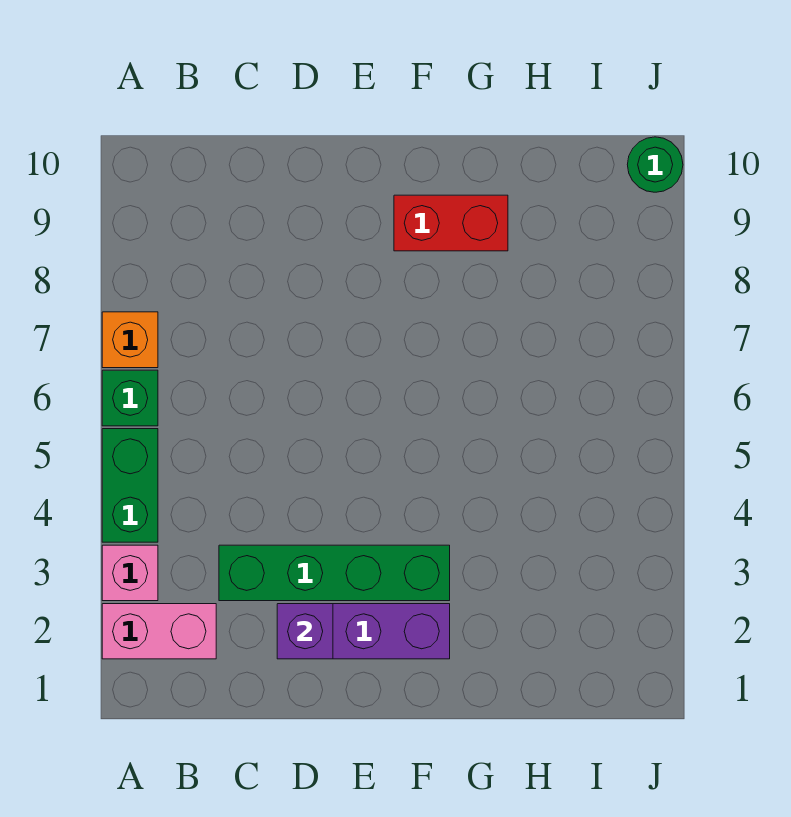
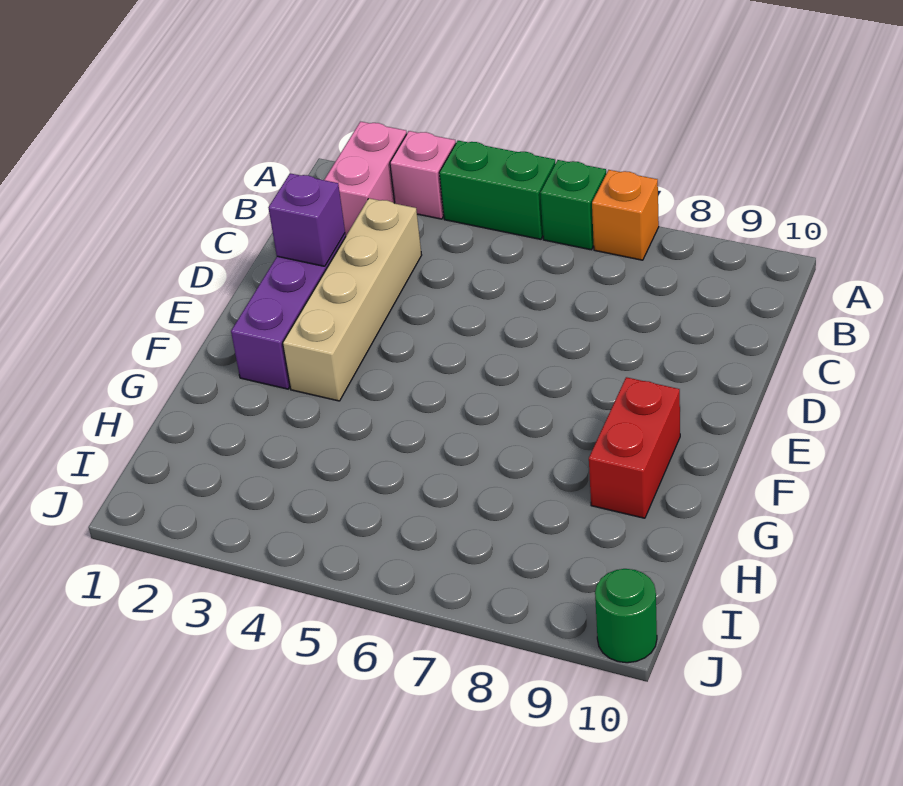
green brick C3:F3 level 1 -> tan brick C3:F3 level 1

